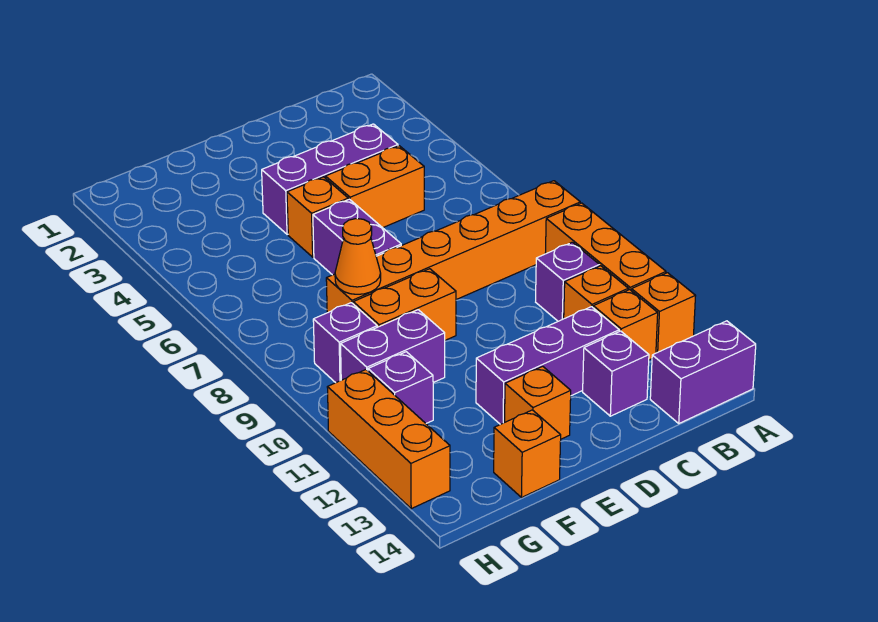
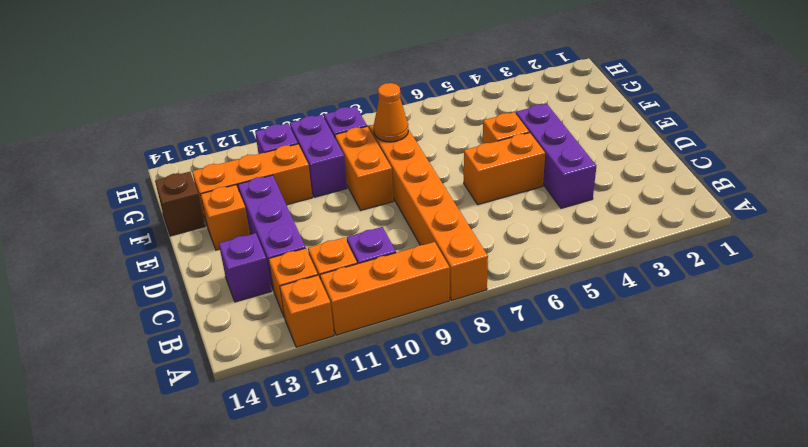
purple brick A14:B14 level 1 -> none
orange brick C5:D5 level 1 -> orange brick D5:D6 level 1
purple brick E6:E7 level 1 -> none
orange brick F14 level 1 -> brown brick F14 level 1
orange brick H11:H13 level 1 -> orange brick F11:F13 level 1

